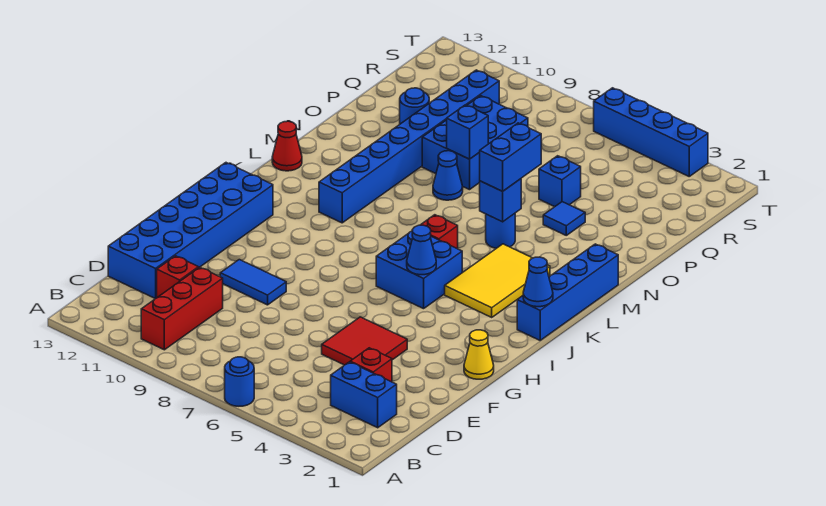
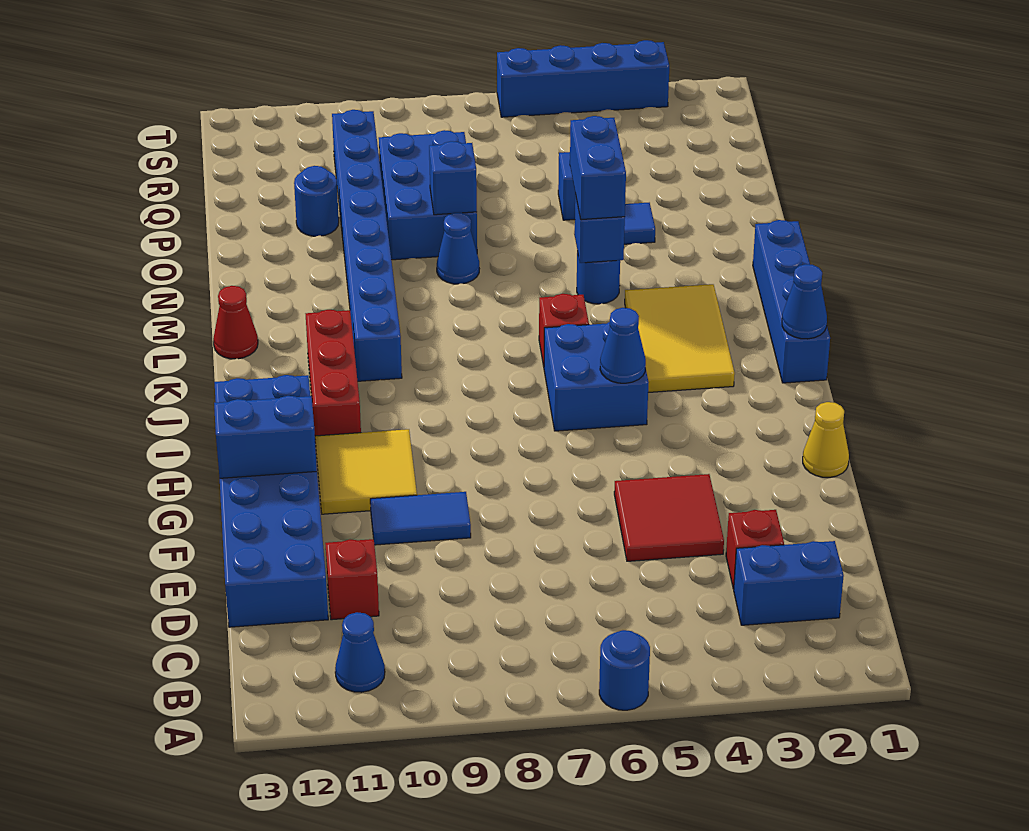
red brick B10:D10 level 1 -> red brick I11:K11 level 1
none -> blue cone B11 level 1
none -> yellow tile G10:H11 level 1
none -> blue brick G12:G13 level 2

